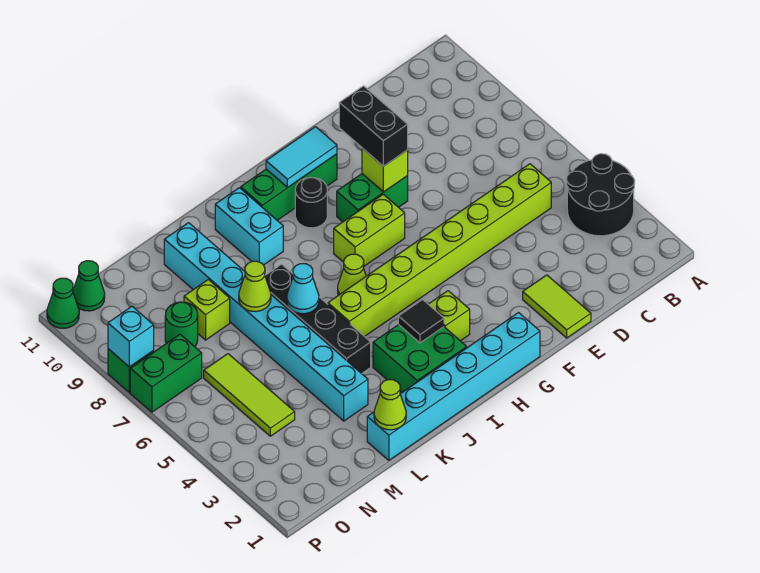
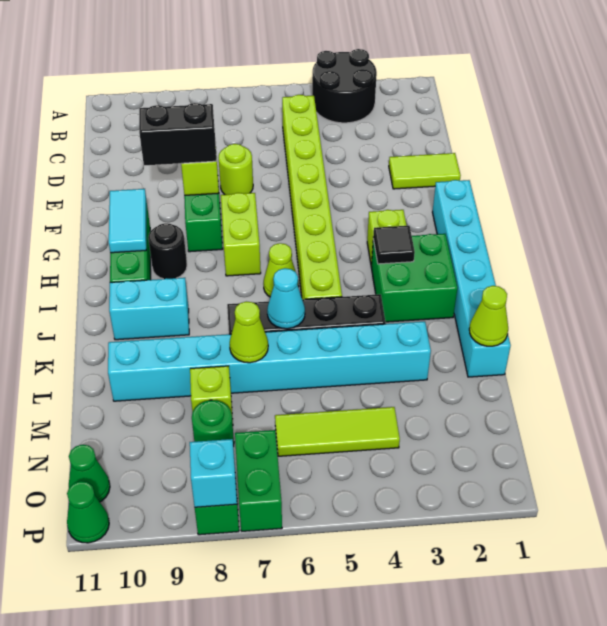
none -> lime round brick E7 level 1

